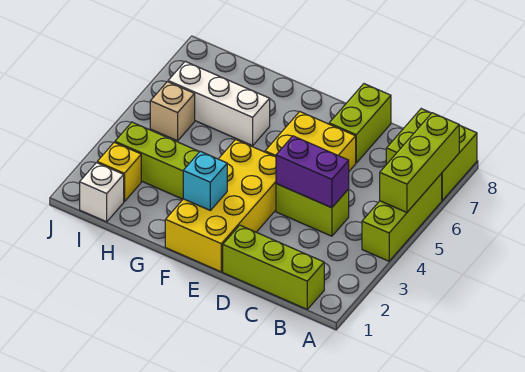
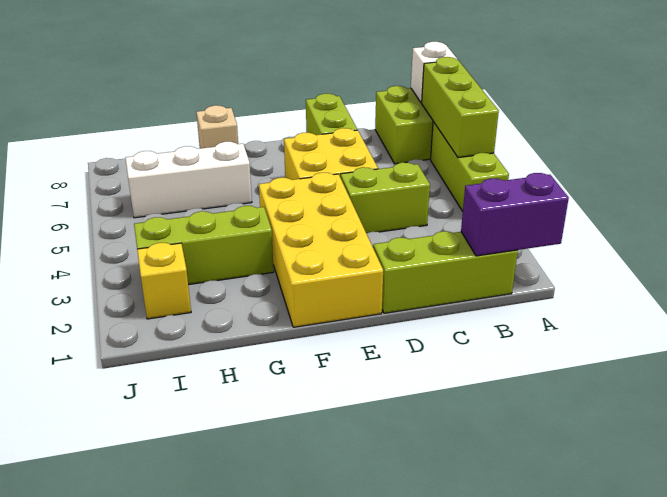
purple brick C4:D4 level 2 -> purple brick A1:B1 level 2
cyan brick F2 level 2 -> none
white brick I1 level 1 -> white brick A8 level 2
tan brick I5 level 1 -> tan brick G8 level 1

